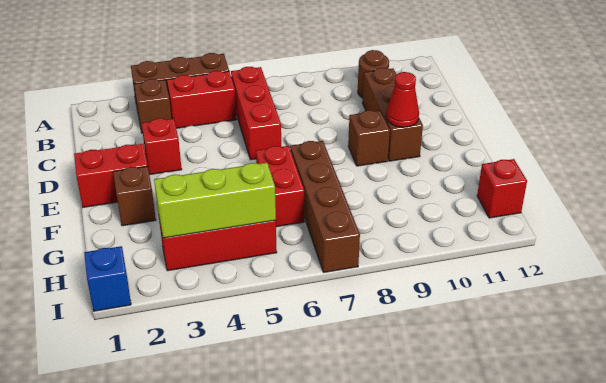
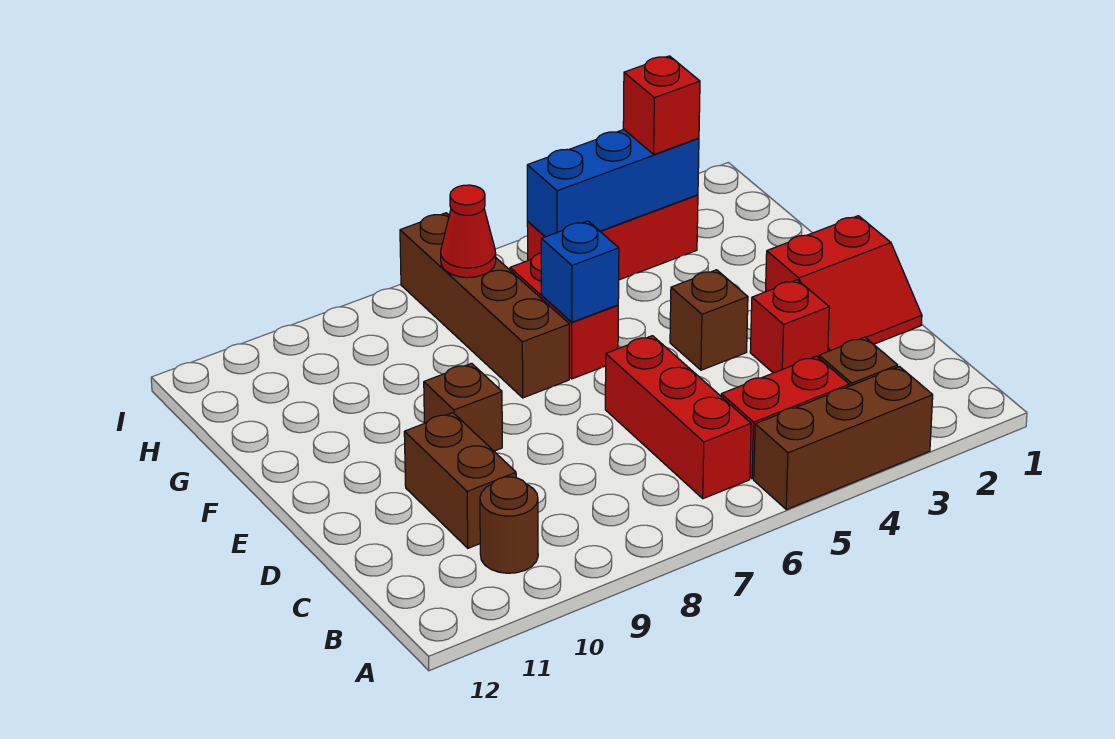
brown brick C10:E10 level 1 -> brown brick C10:D10 level 1
red cone E10 level 2 -> red cone H7 level 2
brown brick F2 level 1 -> brown brick E4 level 1
lime brick H3:H5 level 2 -> blue brick H3:H5 level 2
red brick H12 level 1 -> red brick H3 level 3
blue brick I1 level 1 -> blue brick F6 level 2

